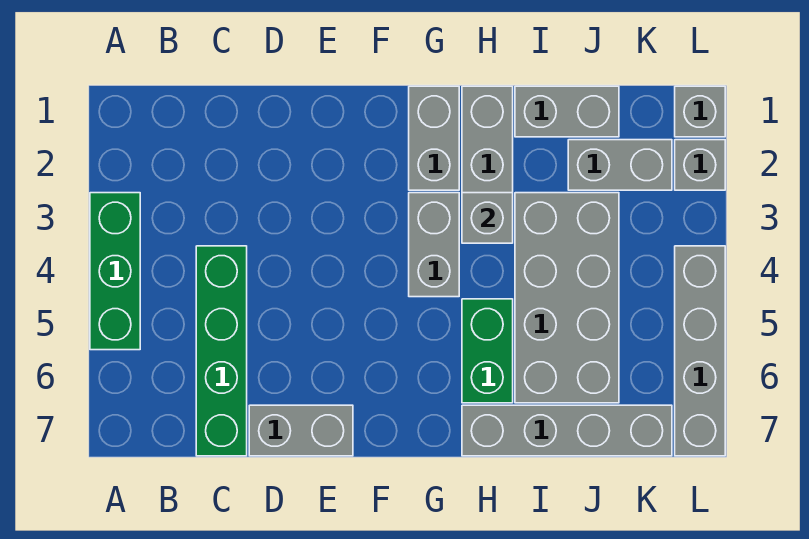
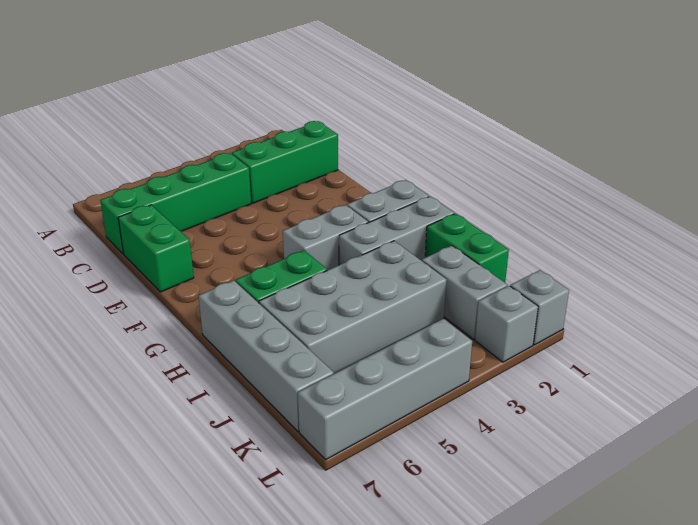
green brick A3:A5 level 1 -> green brick C1:C3 level 1
grey brick D7:E7 level 1 -> green brick D7:E7 level 1
grey brick H3 level 2 -> none
grey brick I1:J1 level 1 -> green brick I1:J1 level 1

